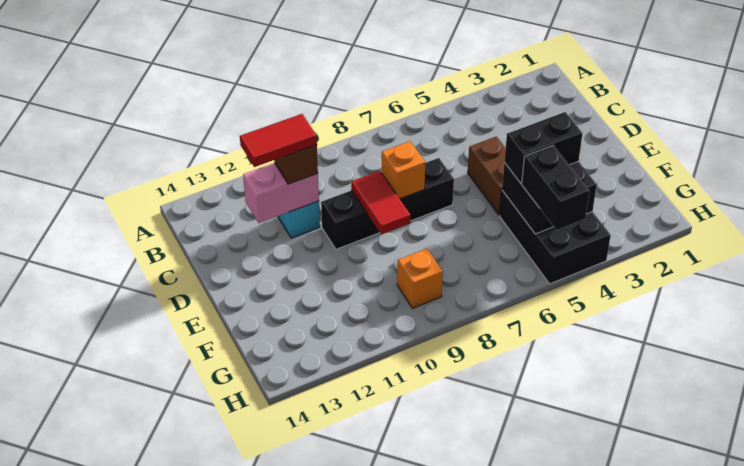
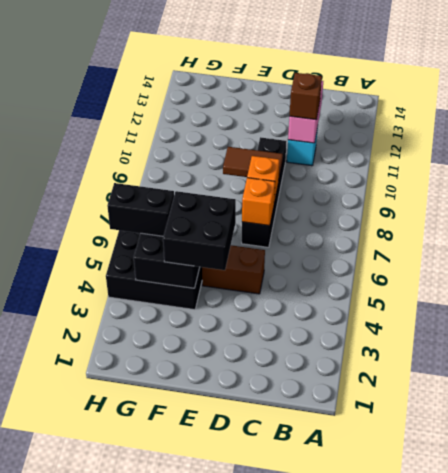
red tile C11:C12 level 4 -> none
red tile D9:E9 level 2 -> brown tile D9:E9 level 2
black brick F4:F5 level 3 -> black brick E4:F5 level 3
orange brick G9 level 1 -> orange brick D7 level 2

